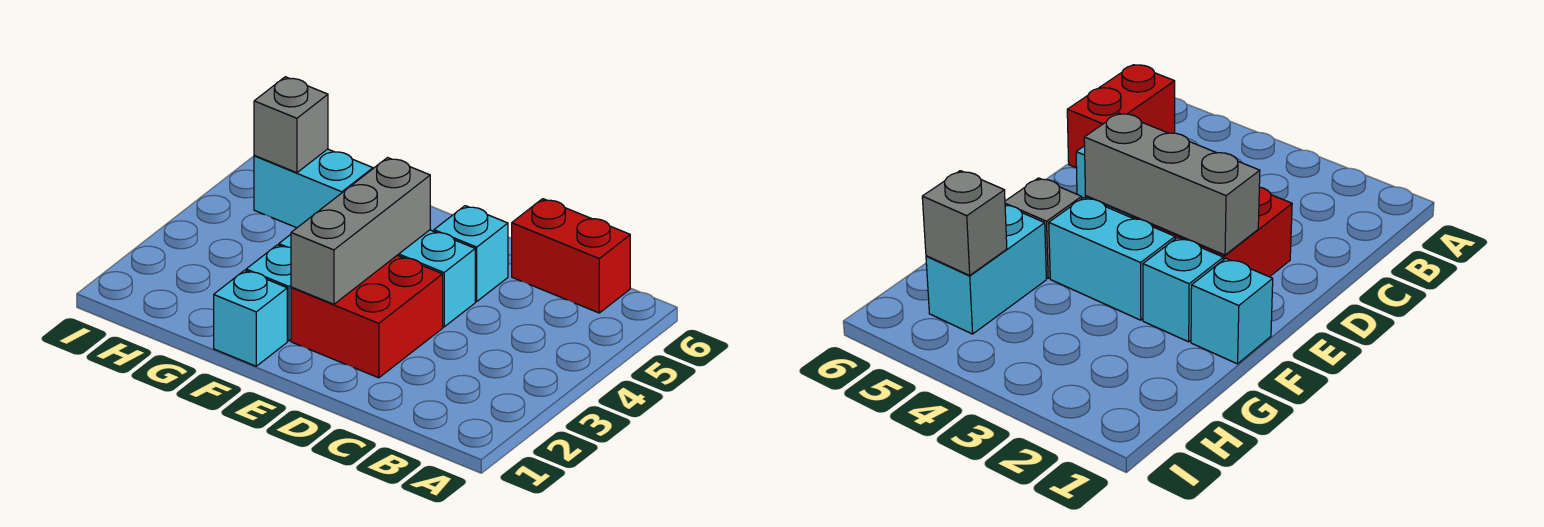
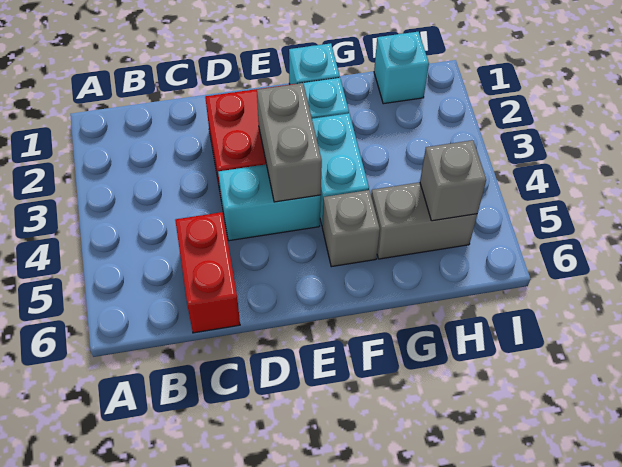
red brick B6:C6 level 1 -> red brick C5:C6 level 1
cyan brick D5 level 1 -> cyan brick H1 level 1
grey brick E2:E4 level 2 -> grey brick E3:E4 level 2
cyan brick G5:H5 level 1 -> grey brick G5:H5 level 1

